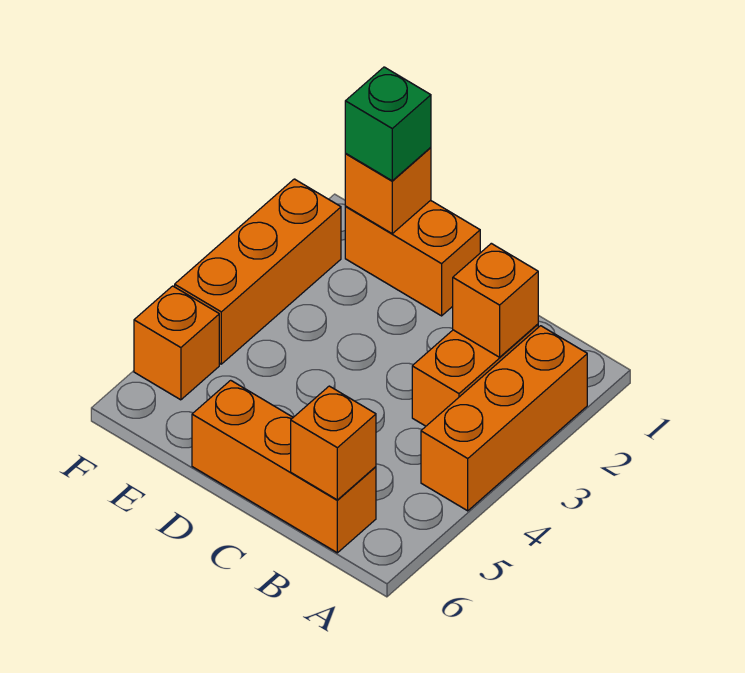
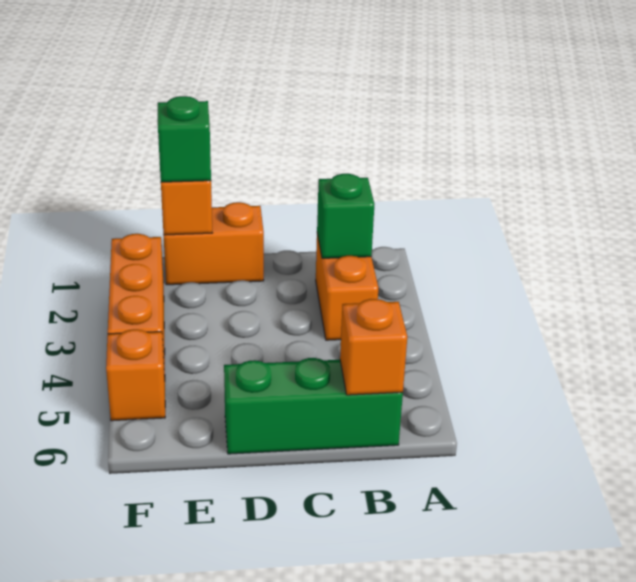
orange brick A2:A4 level 1 -> none
orange brick B2 level 2 -> green brick B2 level 2
orange brick B6:D6 level 1 -> green brick B6:D6 level 1

